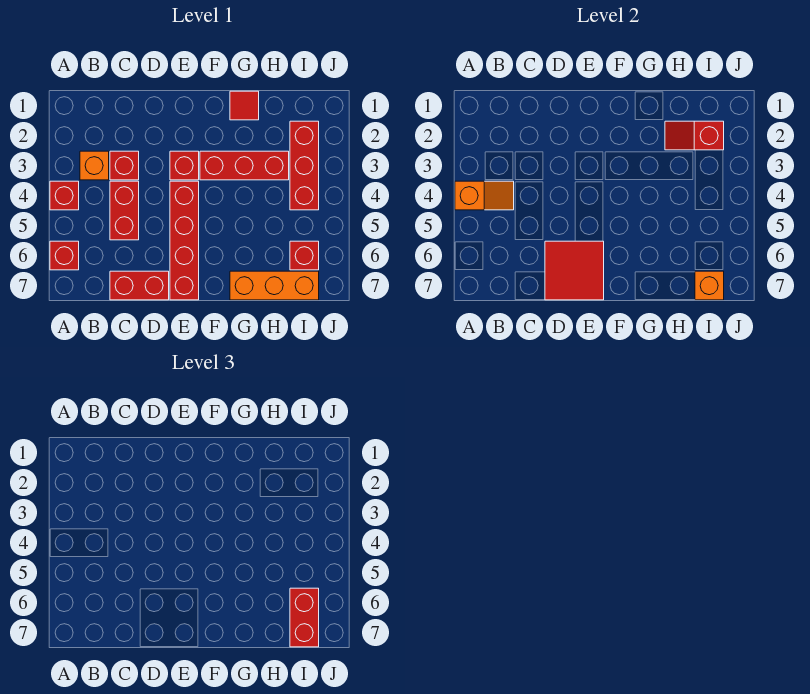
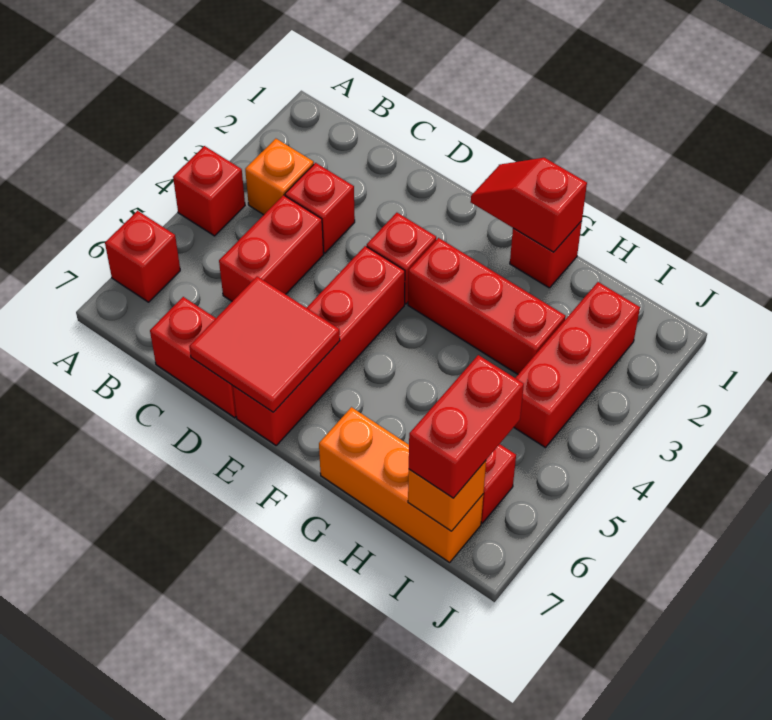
orange slope A4:B4 level 2 top A -> none
red tile G1 level 1 -> red brick G1 level 1
red slope H2:I2 level 2 top I -> red slope F1:G1 level 2 top G

